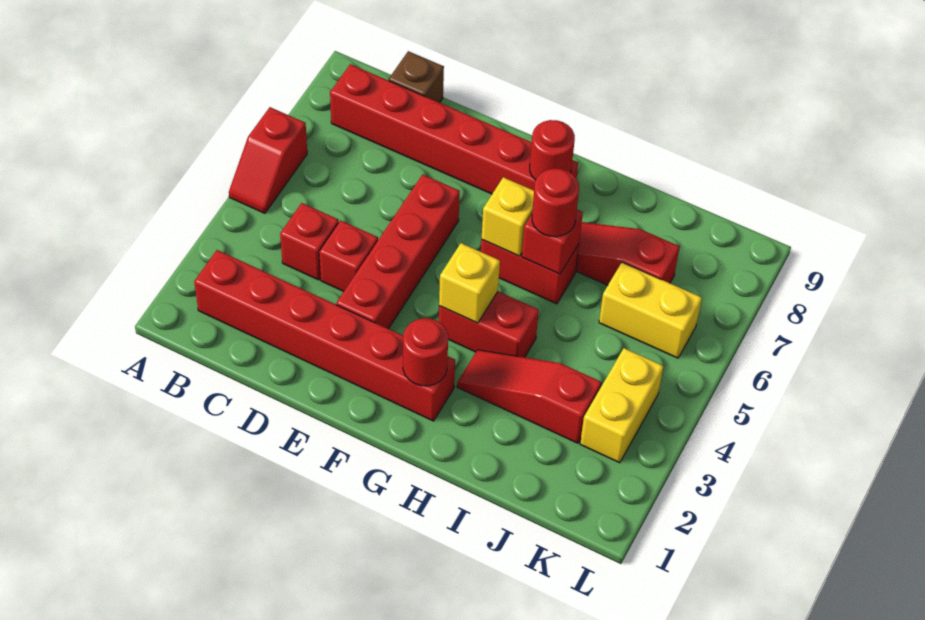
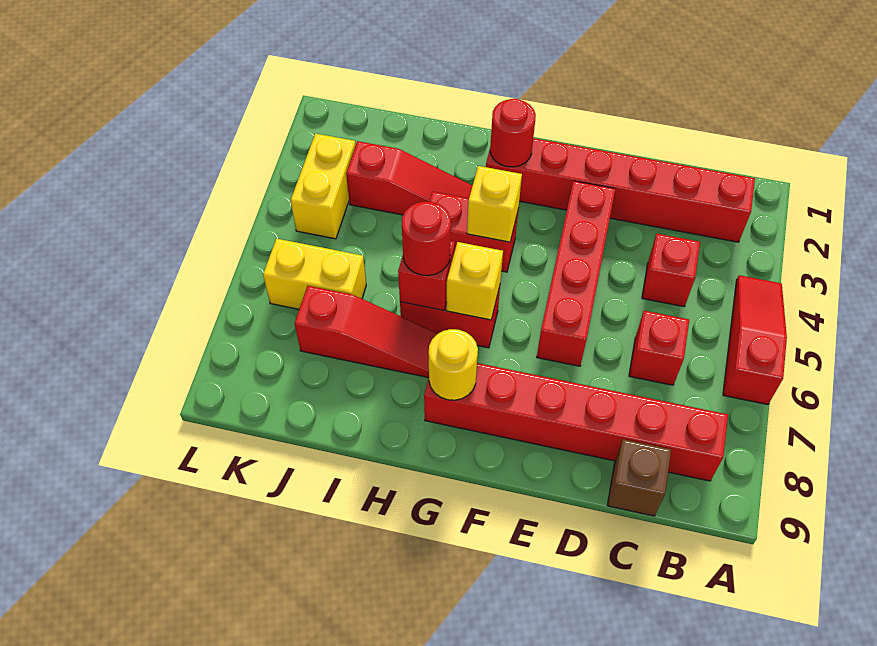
red slope A5:A6 level 1 top 6 -> red slope A4:A6 level 1 top 6
red brick D4 level 1 -> red brick C6 level 1
red round brick G8 level 2 -> yellow round brick G8 level 2

